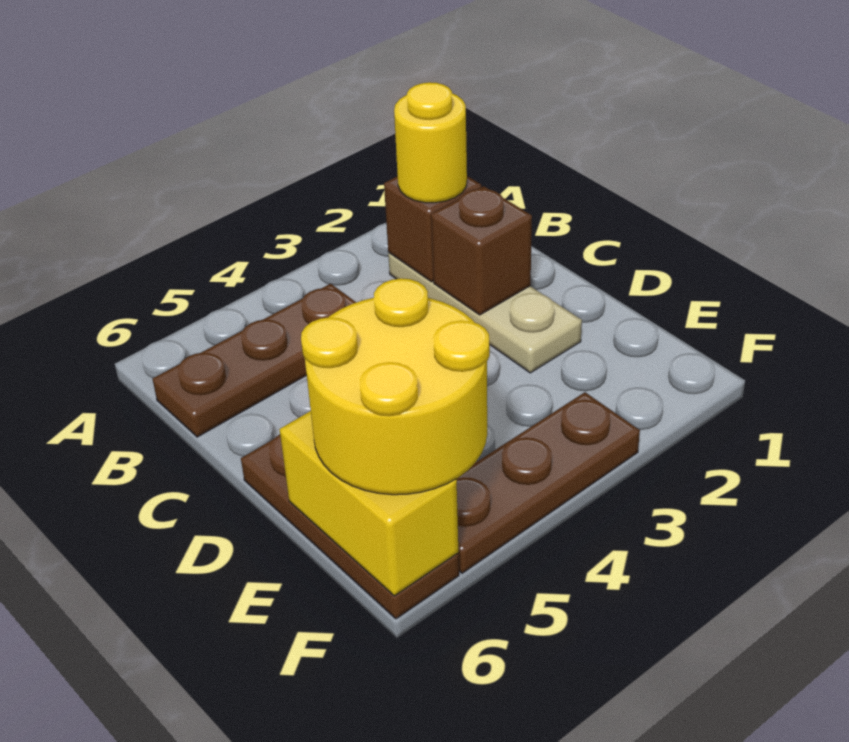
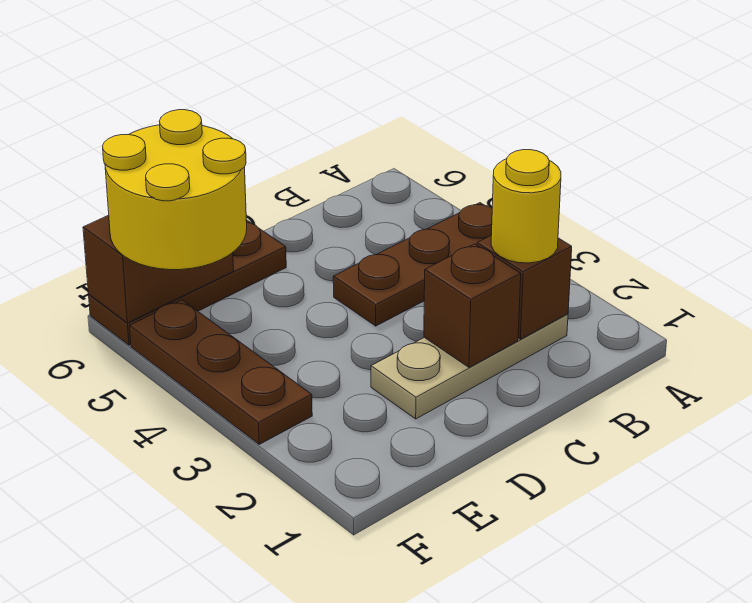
brown plate B4:B6 level 1 -> brown plate A4:C4 level 1
yellow brick E6:F6 level 2 -> brown brick E6:F6 level 2

